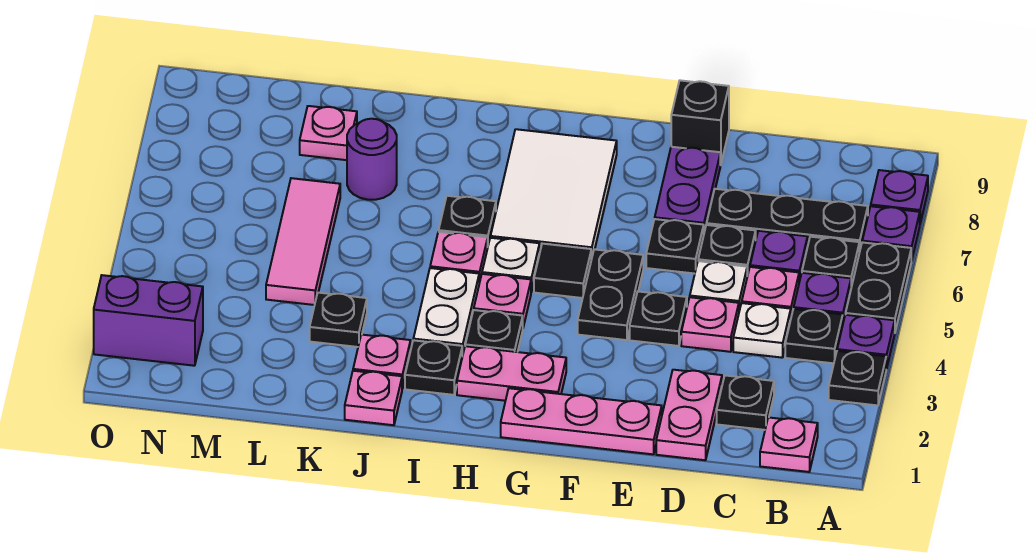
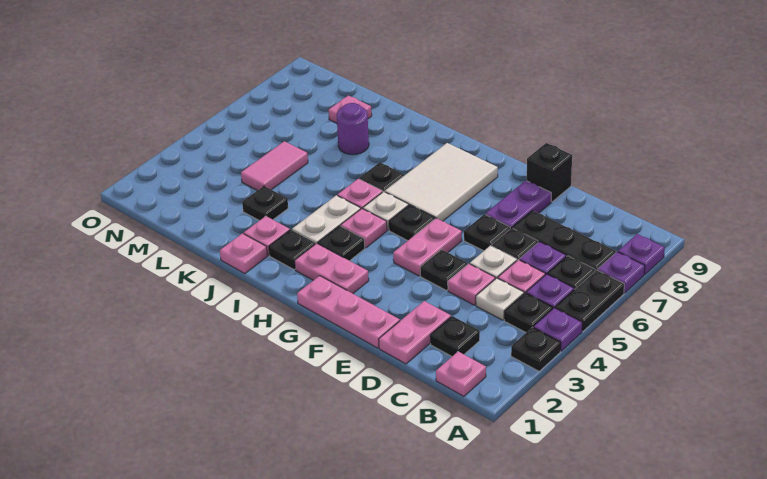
black plate F4:F5 level 1 -> pink plate F4:F5 level 1
black tile G5 level 1 -> black plate G5 level 1
pink tile L4:L6 level 1 -> pink tile L4:L5 level 1
purple brick N2:O2 level 1 -> none

